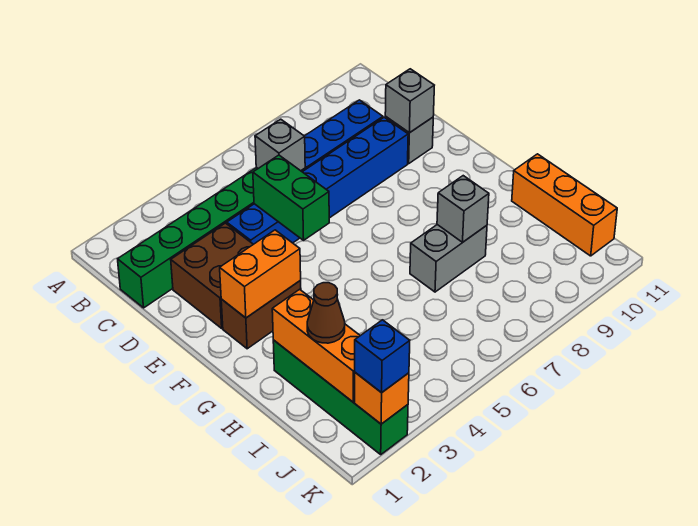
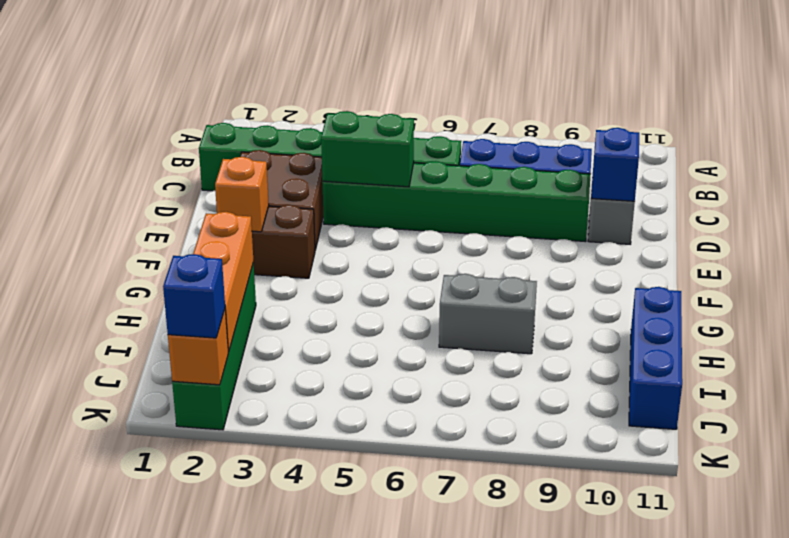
grey brick C6 level 2 -> none
blue brick D4:D9 level 1 -> green brick D4:D9 level 1
green brick D5:E5 level 2 -> green brick D4:D5 level 2
grey brick D10 level 2 -> blue brick D10 level 2
orange brick F2:F3 level 2 -> orange brick F2 level 2
grey brick H8 level 2 -> none
orange brick H11:J11 level 1 -> blue brick H11:J11 level 1
brown cone I2 level 3 -> none

